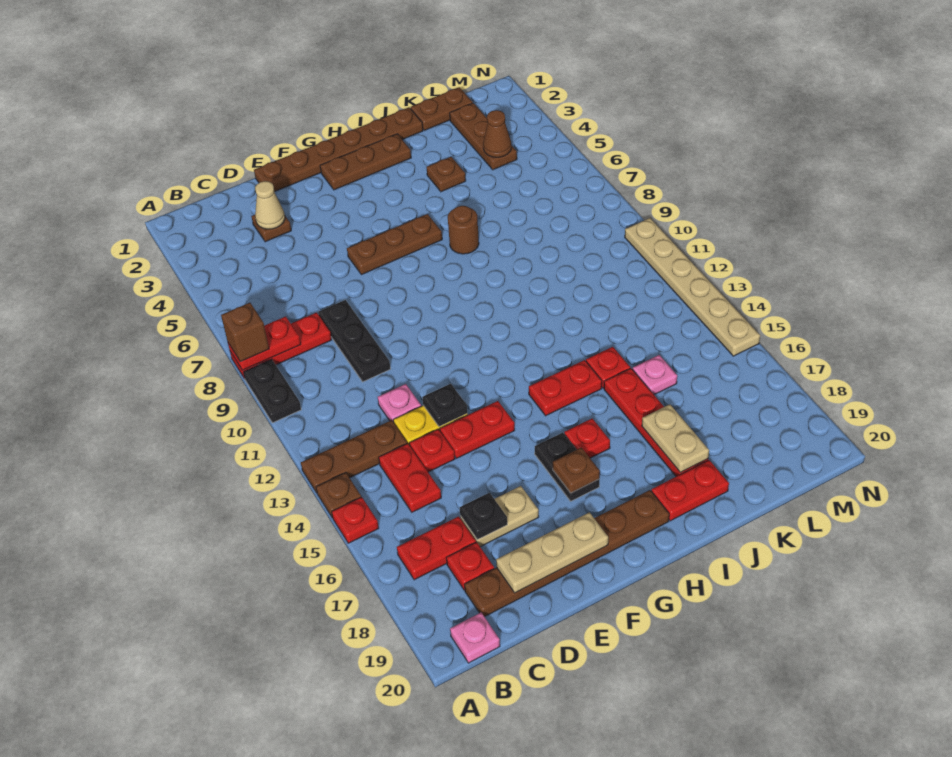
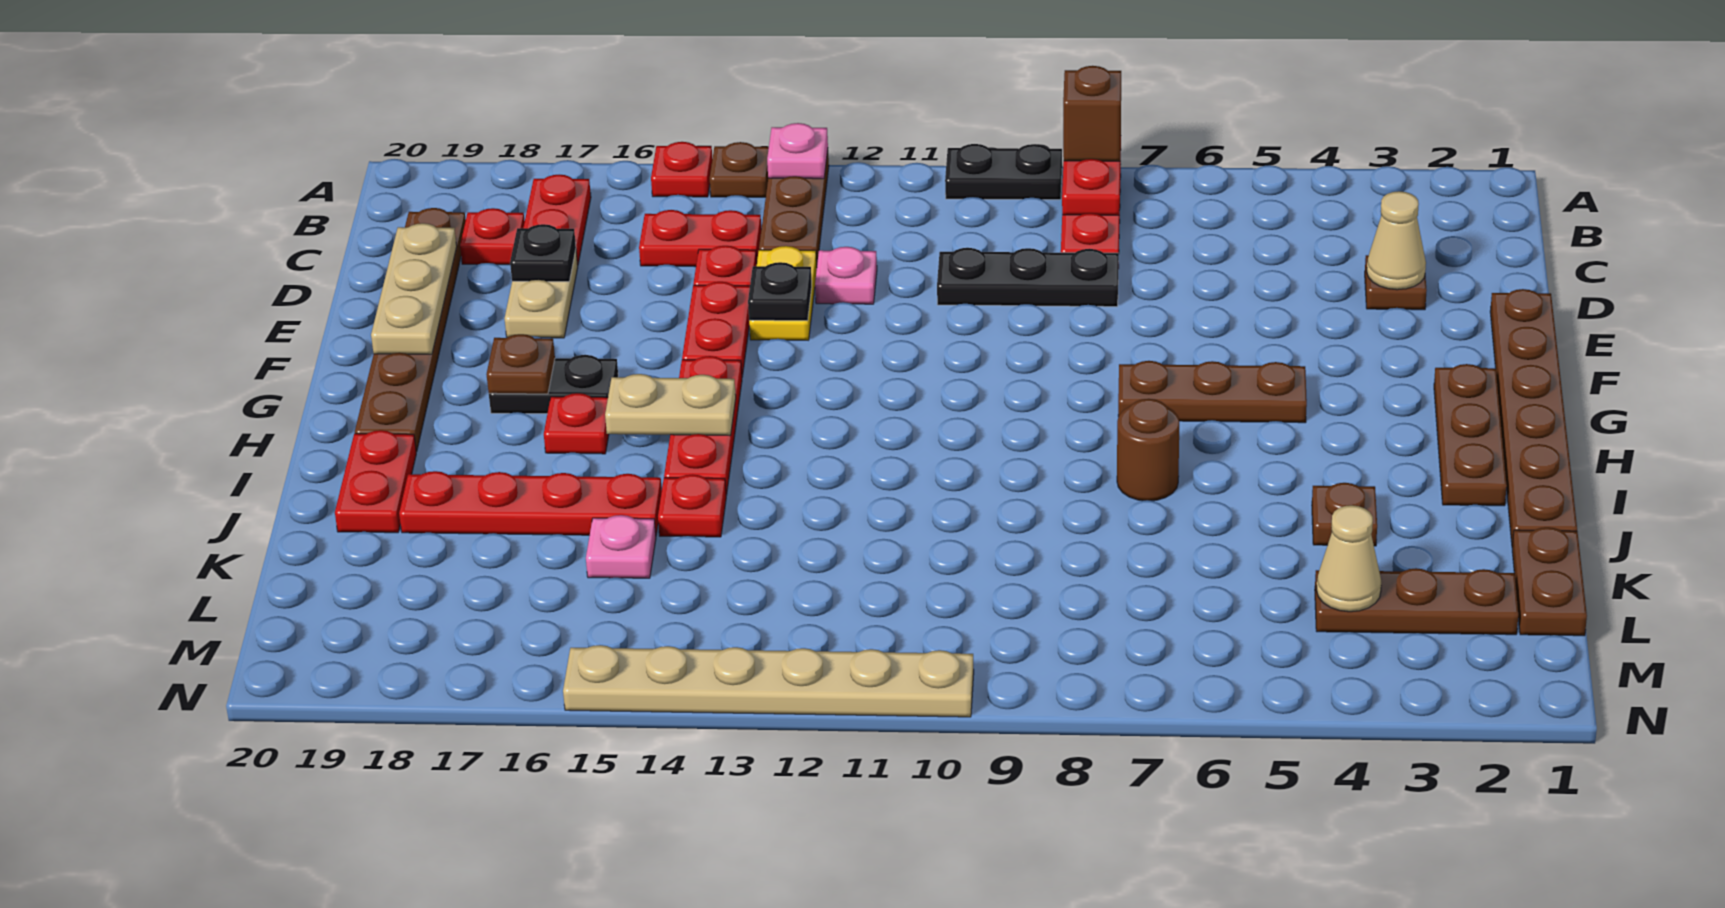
pink plate B20 level 1 -> pink plate A13 level 2
brown plate F6:H6 level 1 -> brown plate G5:G7 level 1
red plate H14:I14 level 1 -> red plate G14:I14 level 1
tan plate J17:J18 level 2 -> tan plate H14:H15 level 2
brown cone L4 level 2 -> tan cone L4 level 2

